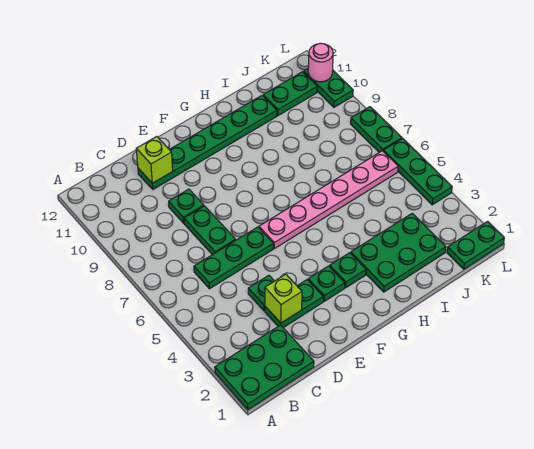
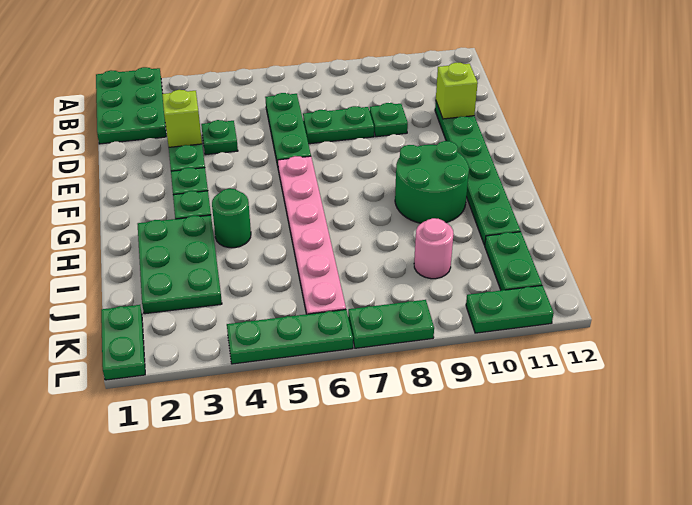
none -> green round brick G9:H10 level 1
none -> green round brick H4 level 1
pink round brick L11 level 2 -> pink round brick J9 level 1

